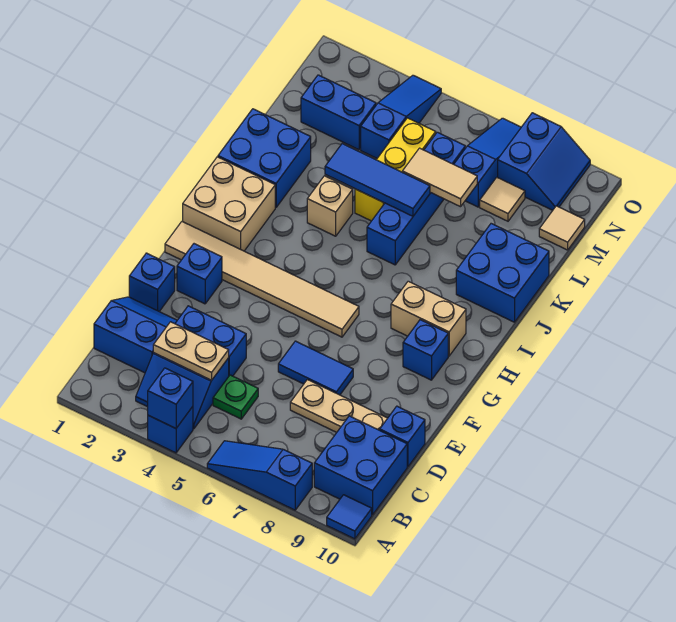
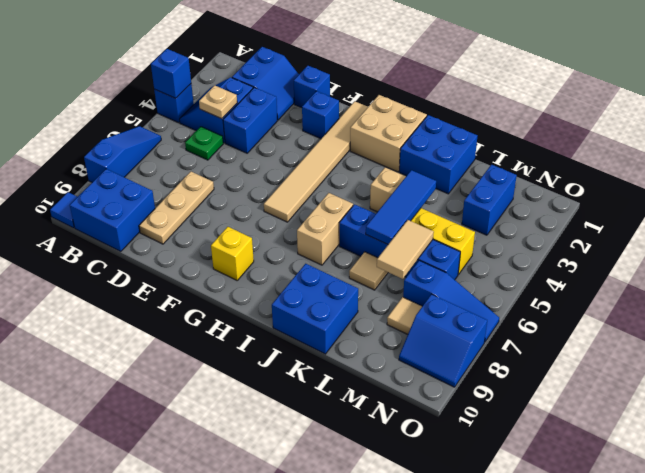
tan plate C3:C4 level 2 -> tan plate C4 level 2
blue brick D10 level 1 -> none
blue tile E6:E7 level 1 -> none
blue brick G9 level 1 -> yellow brick G9 level 1
tan brick H8:H9 level 1 -> tan brick I6:I7 level 1
blue slope M4:O4 level 1 top M -> none
tan tile M10 level 1 -> tan tile K7 level 1

